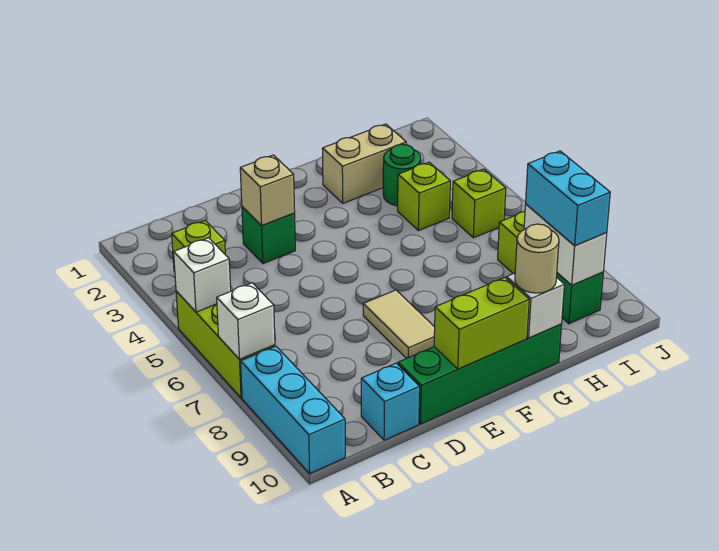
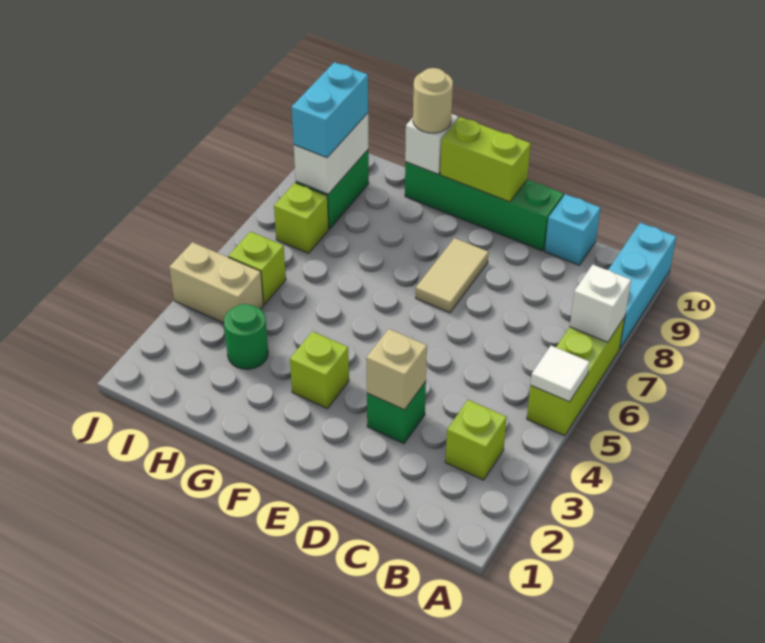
white brick A5 level 2 -> white tile A5 level 2
tan brick G2:H2 level 1 -> tan brick I4:J4 level 1
lime brick H4 level 1 -> lime brick F3 level 1

